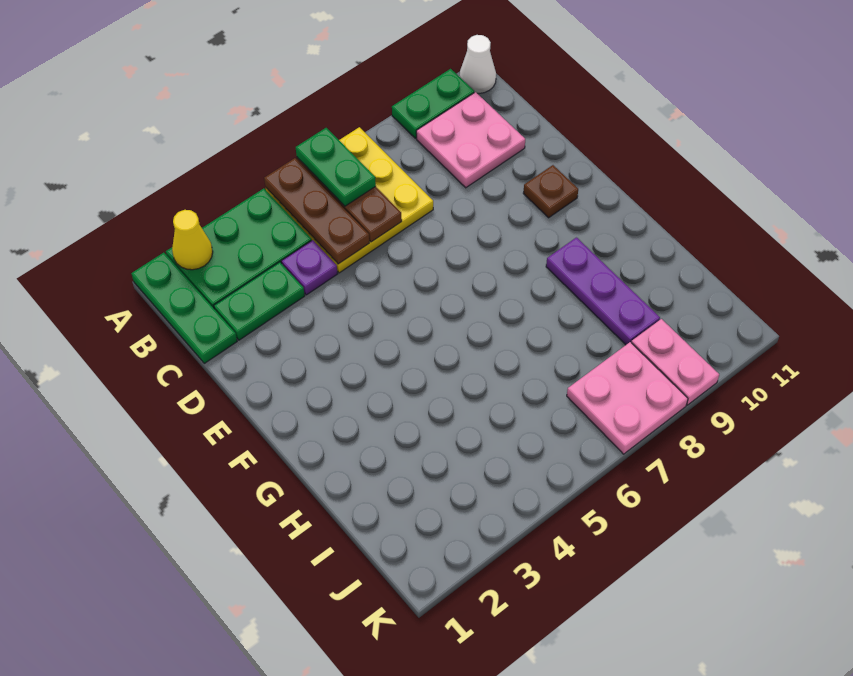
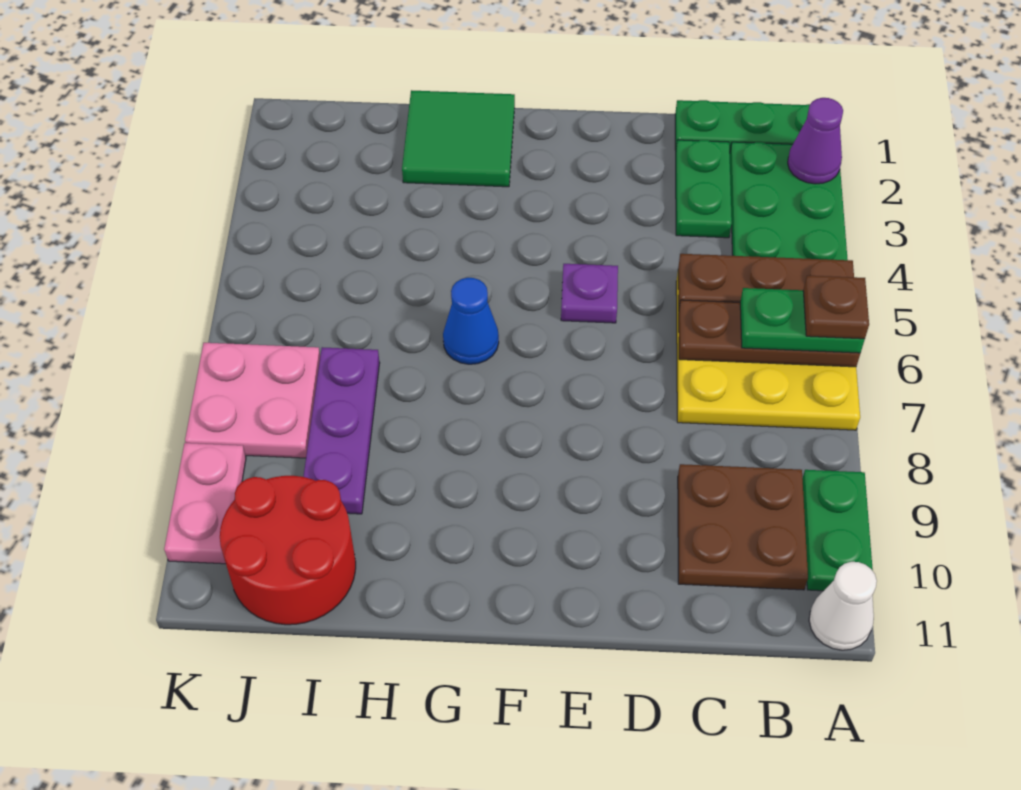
yellow cone A2 level 2 -> purple cone A2 level 2
pink plate B9:C10 level 1 -> brown plate B9:C10 level 1
purple plate C4 level 1 -> purple plate E5 level 1
brown plate E10 level 1 -> brown plate A6 level 4
none -> green tile G1:H2 level 1
none -> blue cone G6 level 1
purple plate G9:I9 level 1 -> purple plate I7:I9 level 1
none -> red round brick I10:J11 level 1
pink plate J9:K9 level 1 -> pink plate K9:K10 level 1

